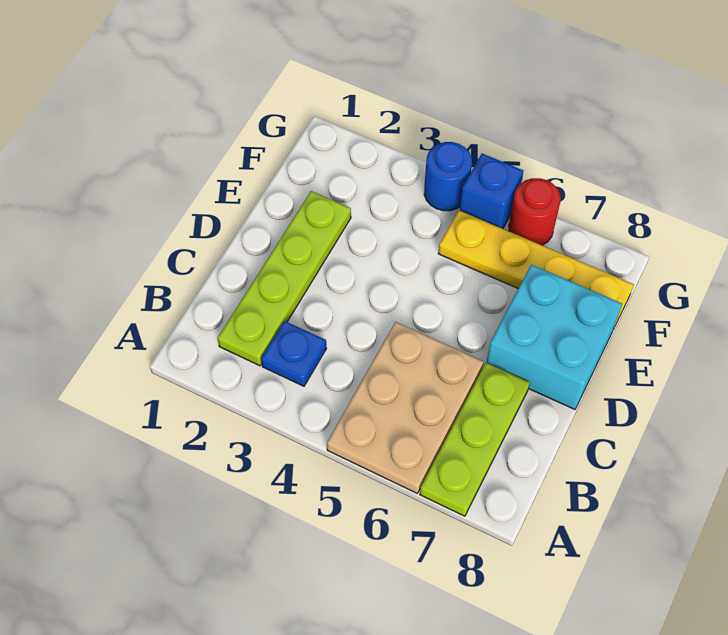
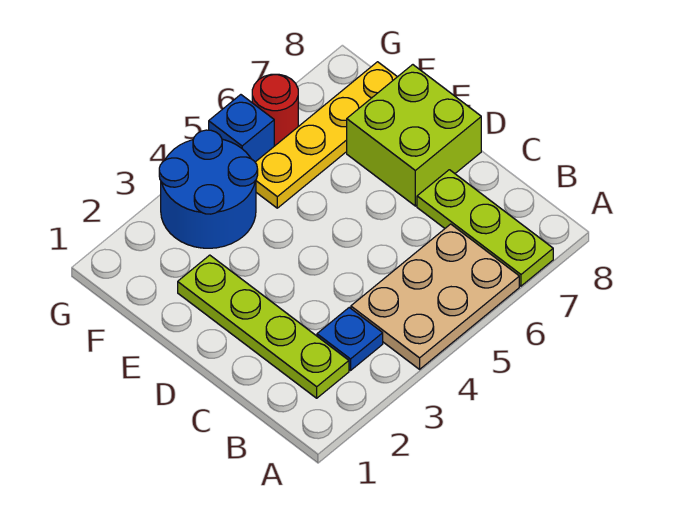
tan plate A5:C6 level 1 -> tan plate A4:B6 level 1
cyan brick D7:E8 level 1 -> lime brick D7:E8 level 1
blue round brick G4 level 1 -> blue round brick F3:G4 level 1

